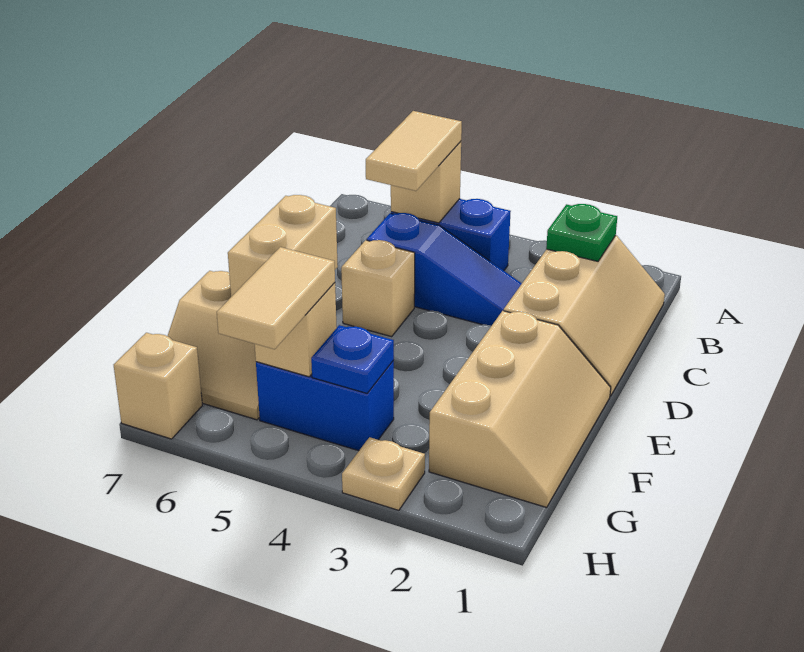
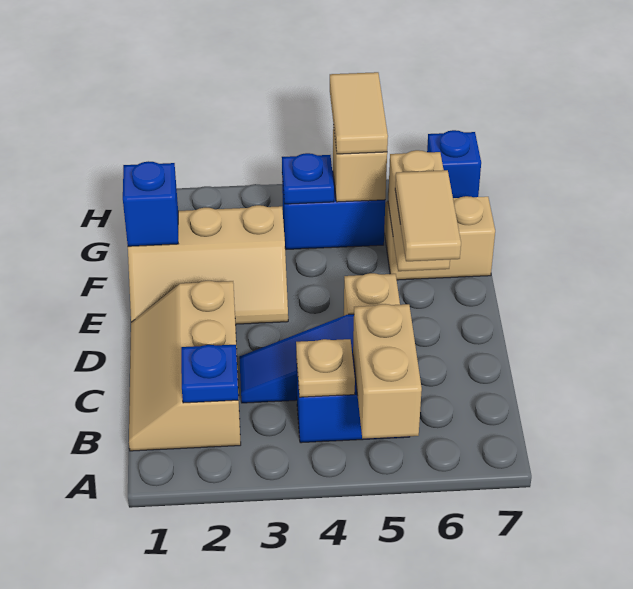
green plate B2 level 2 -> blue plate B2 level 2
tan brick B5 level 2 -> tan brick A5:B5 level 2
tan tile B5:C5 level 3 -> tan tile D6:E6 level 3
tan slope E1:G2 level 1 top 2 -> tan slope E1:F3 level 1 top F
none -> blue brick F1 level 2
tan plate H3 level 1 -> tan plate B4 level 2
tan brick H7 level 1 -> blue brick H7 level 1

